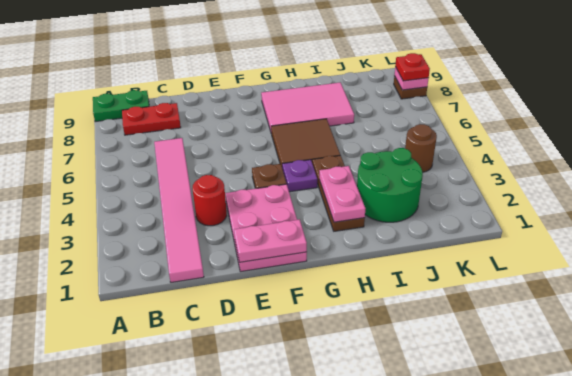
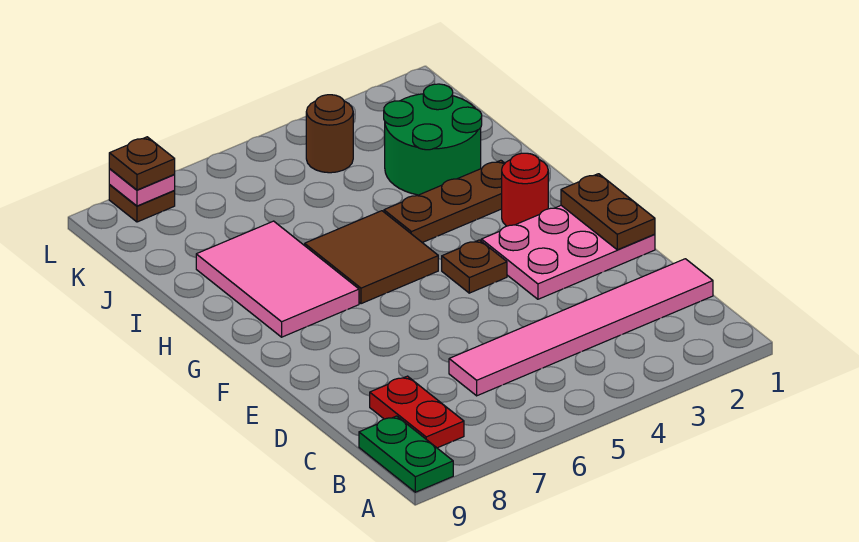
red round brick D3 level 1 -> red round brick G2 level 1
pink plate E1:F1 level 2 -> brown plate E1:F1 level 2
purple plate G4 level 1 -> none
pink plate H2:H3 level 2 -> none
red plate L8 level 3 -> brown plate L8 level 3

